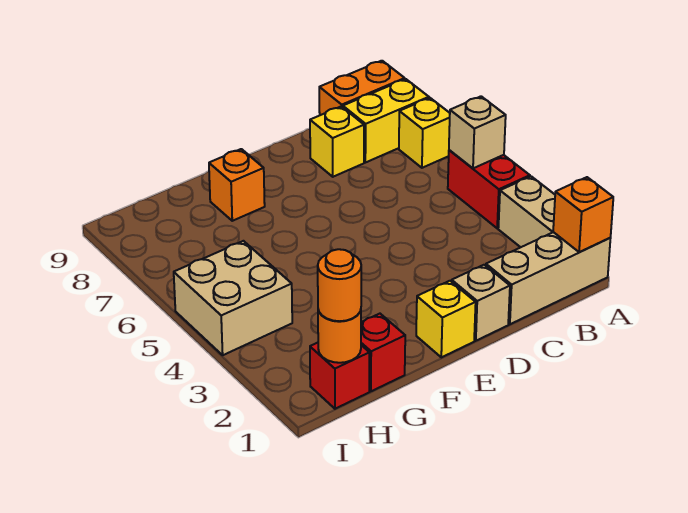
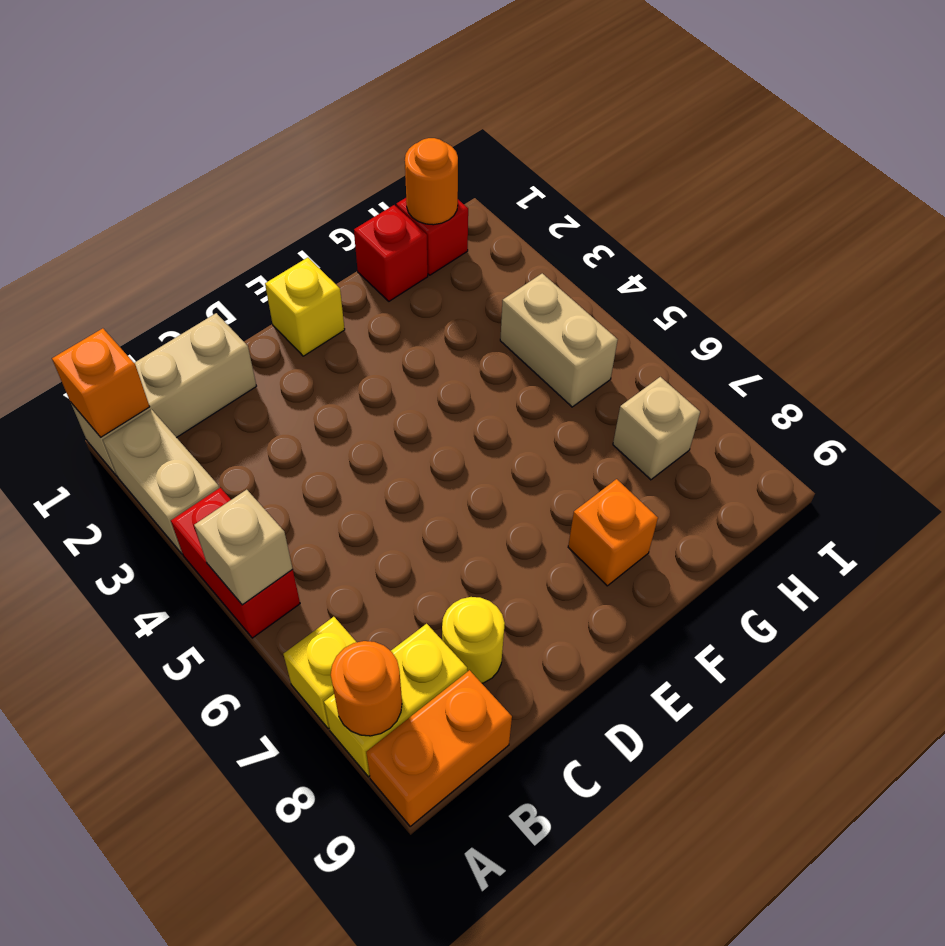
yellow brick C8 level 1 -> yellow round brick C8 level 1
tan brick D1 level 1 -> tan brick H7 level 1
orange round brick H1 level 3 -> orange round brick A8 level 2
tan brick H4:I5 level 1 -> tan brick H4:H5 level 1

